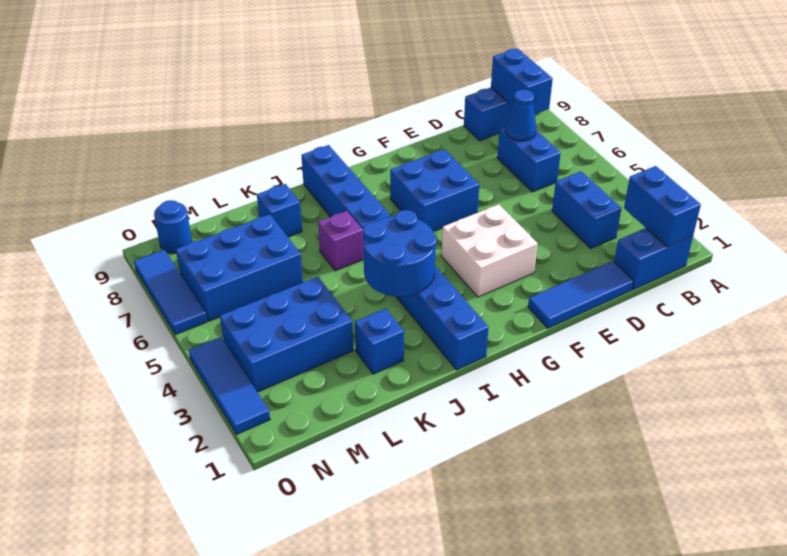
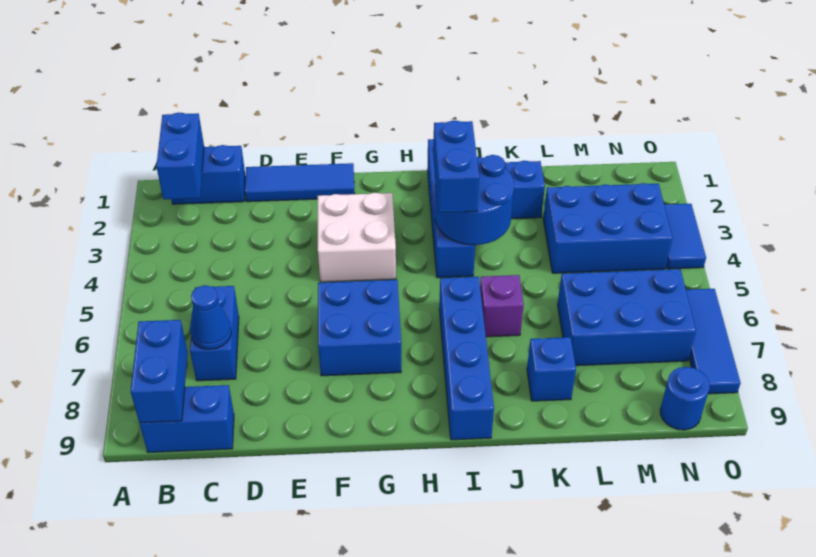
blue brick C3:C4 level 1 -> blue brick I3:I4 level 3
blue tile O2:O4 level 1 -> blue tile O3:O4 level 1

